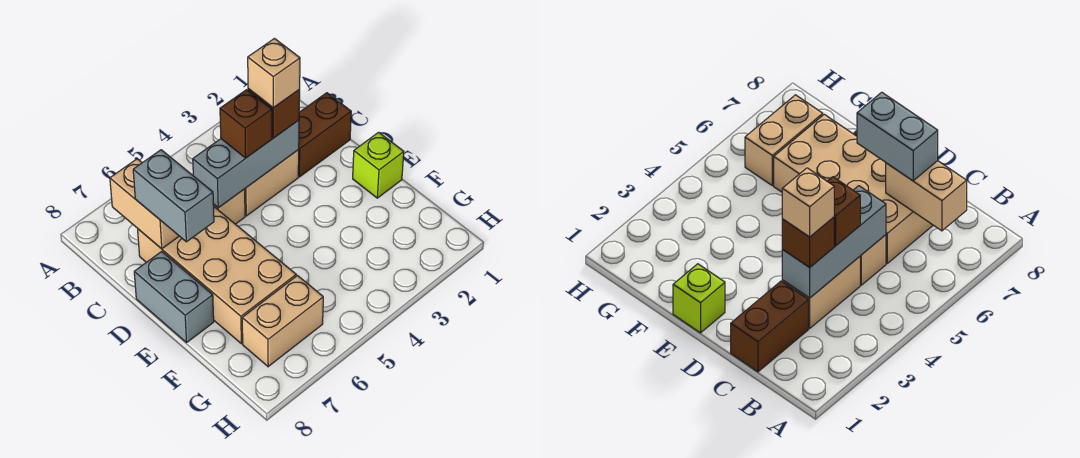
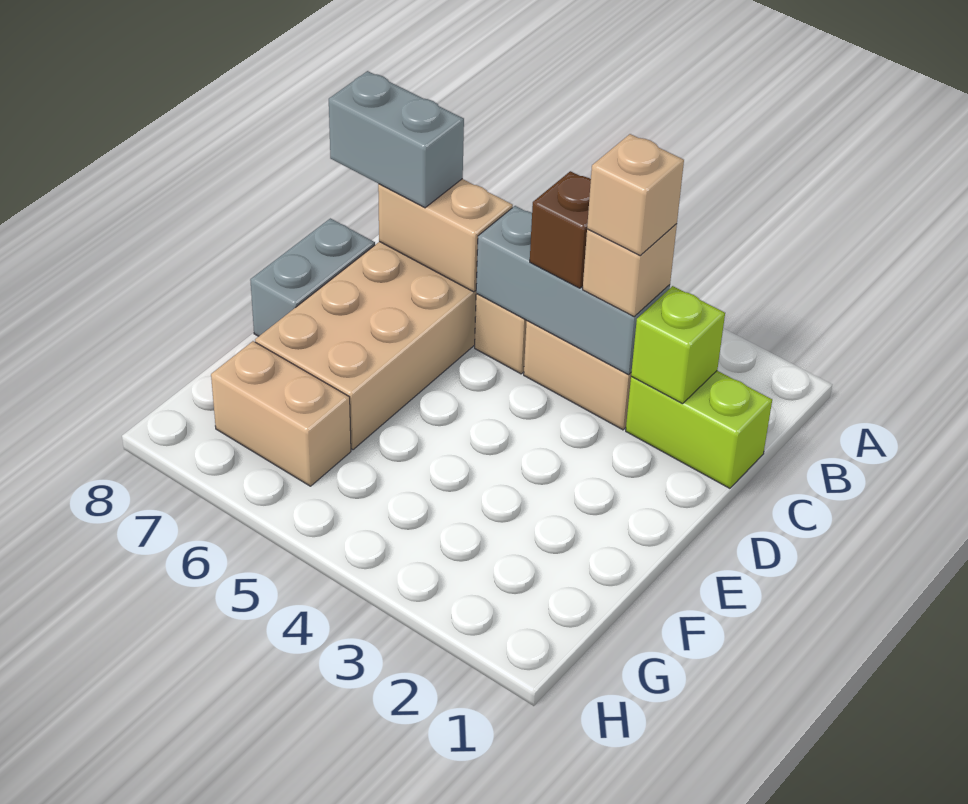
tan brick B7:C7 level 2 -> tan brick C6:C7 level 2
brown brick C1:C2 level 1 -> lime brick C1:C2 level 1
brown brick C3 level 3 -> tan brick C3 level 3
grey brick C7:D7 level 3 -> grey brick C7:C8 level 3
lime brick E1 level 1 -> lime brick C2 level 2

